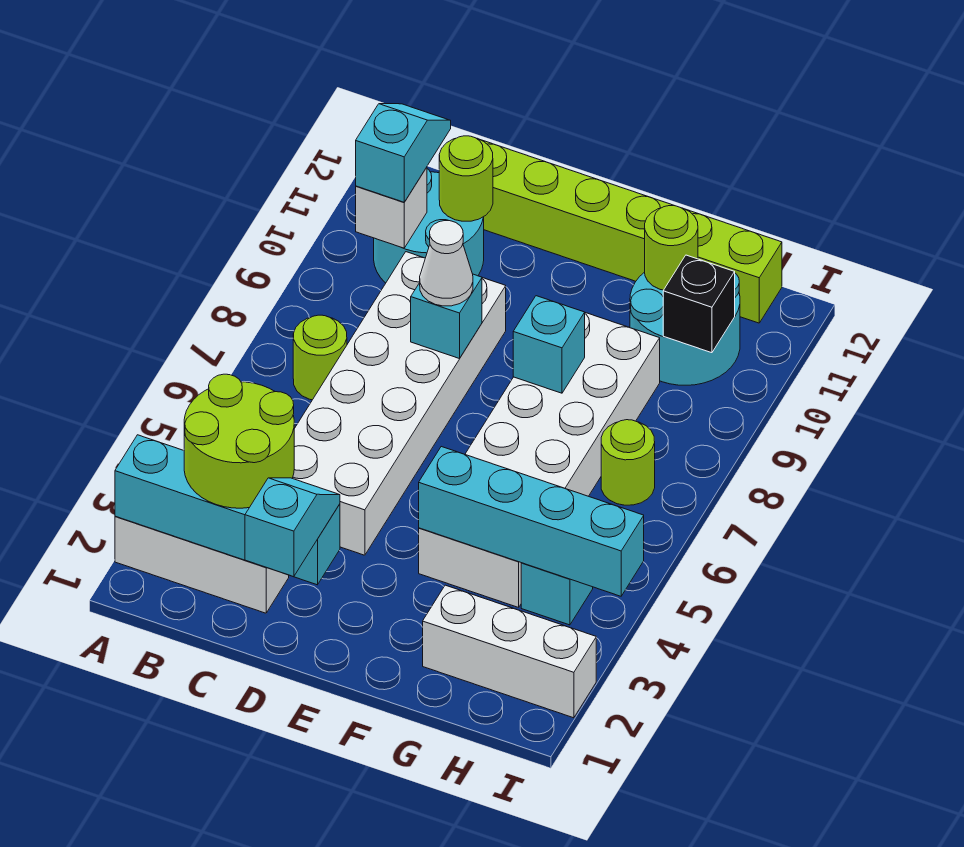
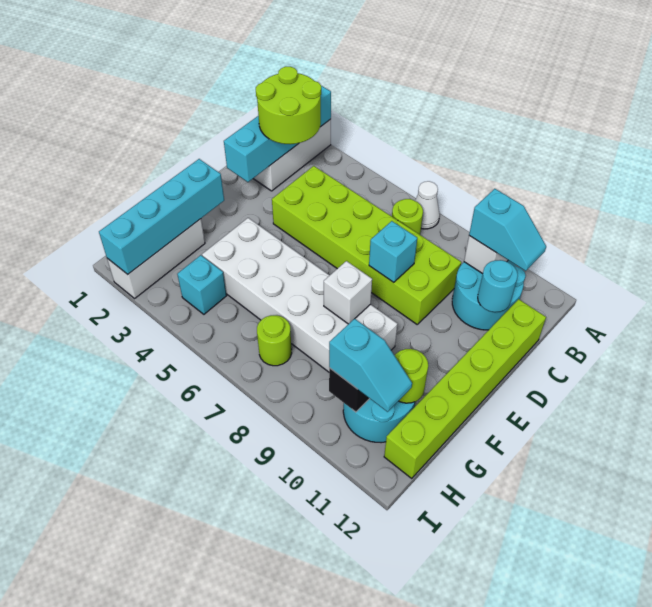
white brick C4:D9 level 1 -> lime brick C4:D9 level 1
lime round brick C11 level 2 -> cyan round brick C11 level 2
cyan slope D1:D2 level 3 top 1 -> cyan slope H10:H11 level 3 top 10
white cone D8 level 3 -> white cone A7 level 1
cyan brick F4:I4 level 2 -> cyan brick F2:I2 level 2
cyan brick F8 level 2 -> white brick F8 level 2

